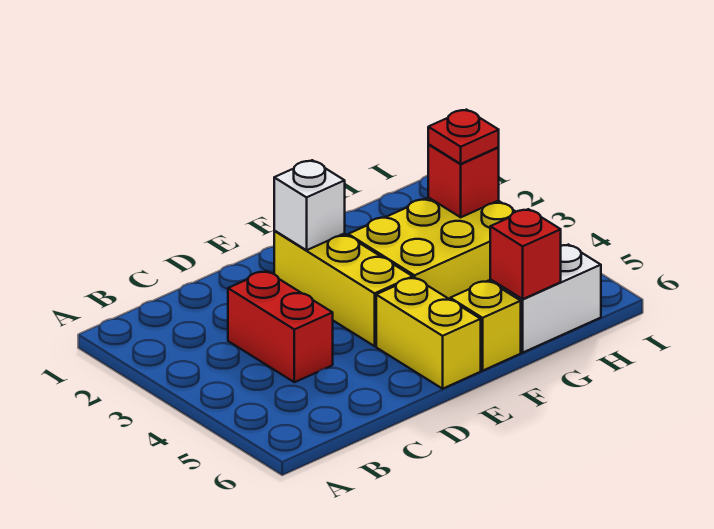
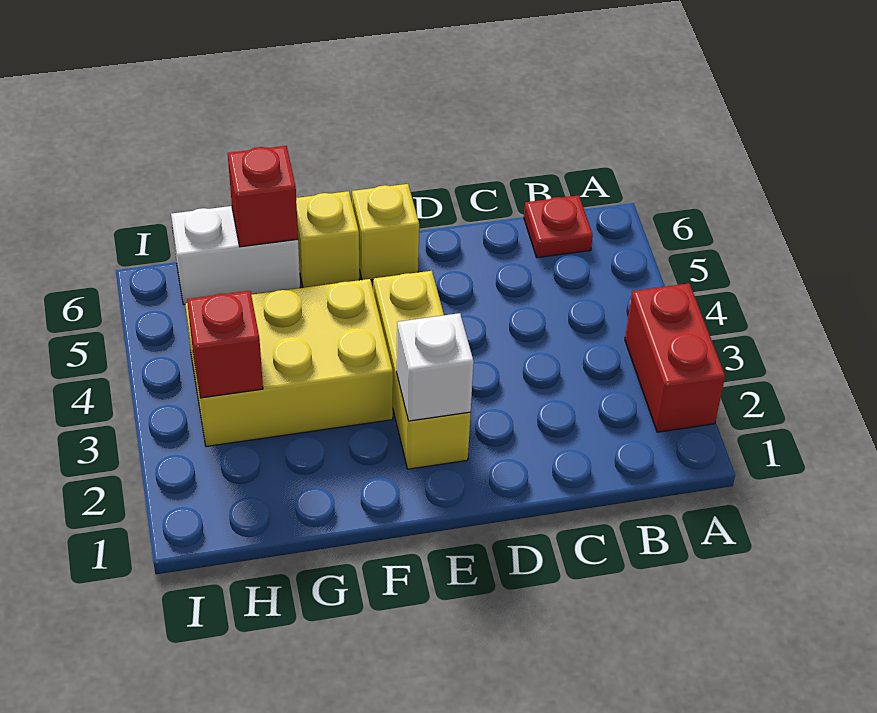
red brick C3:C4 level 1 -> red brick A2:A3 level 1
yellow brick E5:E6 level 1 -> yellow brick E6 level 1
red plate H3 level 3 -> red plate B6 level 1

